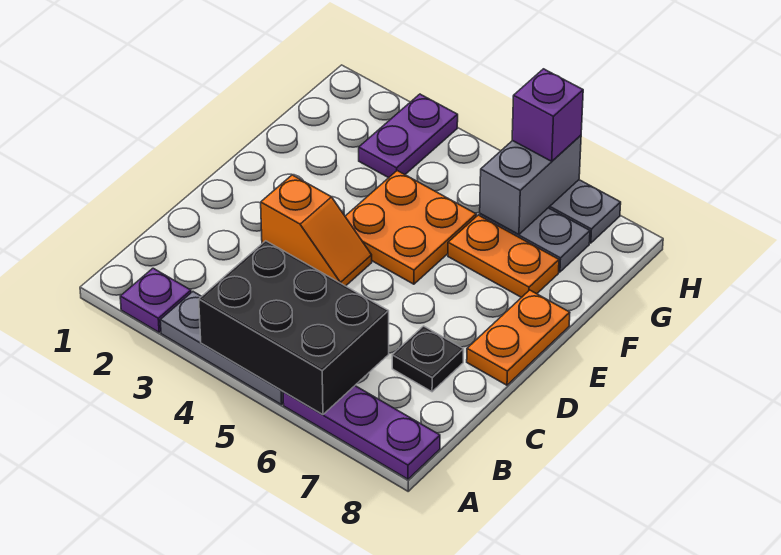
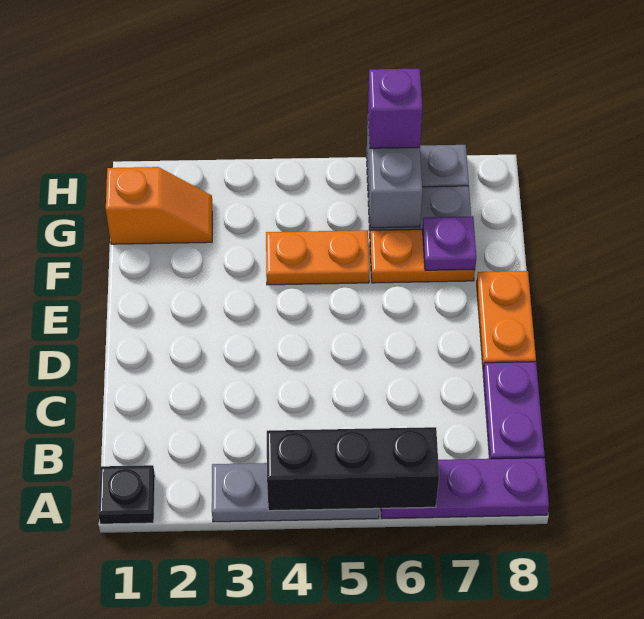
purple plate A2 level 1 -> purple plate F7 level 2
black brick A4:B6 level 2 -> black brick A4:A6 level 2
black plate C7 level 1 -> black plate A1 level 1
orange slope D3:D4 level 1 top 3 -> orange slope G1:G2 level 1 top 1
orange plate E4:F5 level 1 -> orange plate F4:F5 level 1
purple plate G3:H3 level 1 -> purple plate B8:C8 level 1

